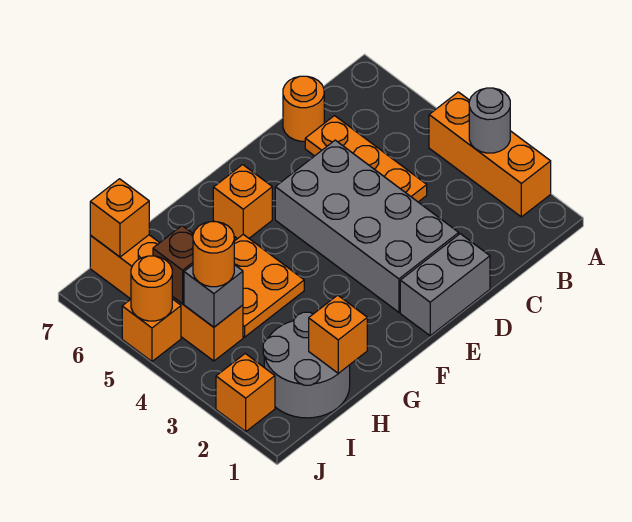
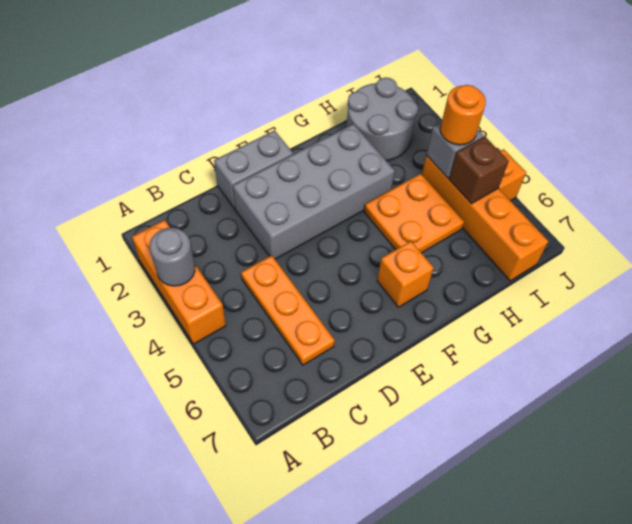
orange round brick C7 level 1 -> none
grey brick D2:E5 level 1 -> grey brick D2:G3 level 1
orange brick H1 level 2 -> none
orange brick I7 level 2 -> none
orange brick J2 level 1 -> none
orange round brick J5 level 2 -> none

